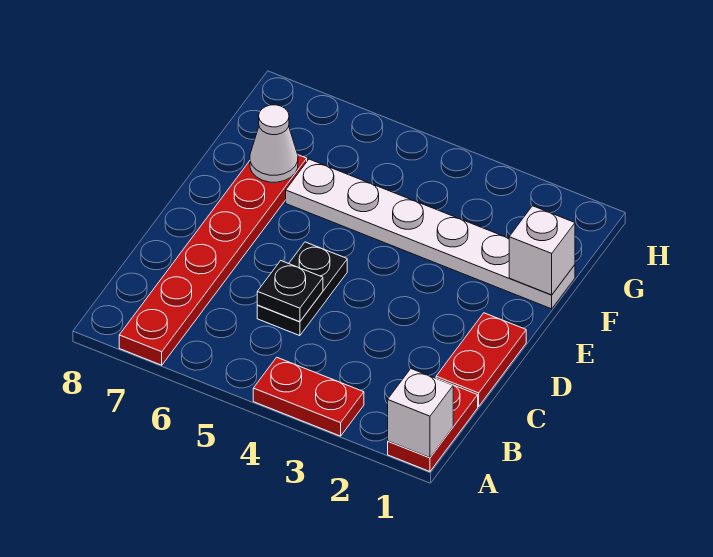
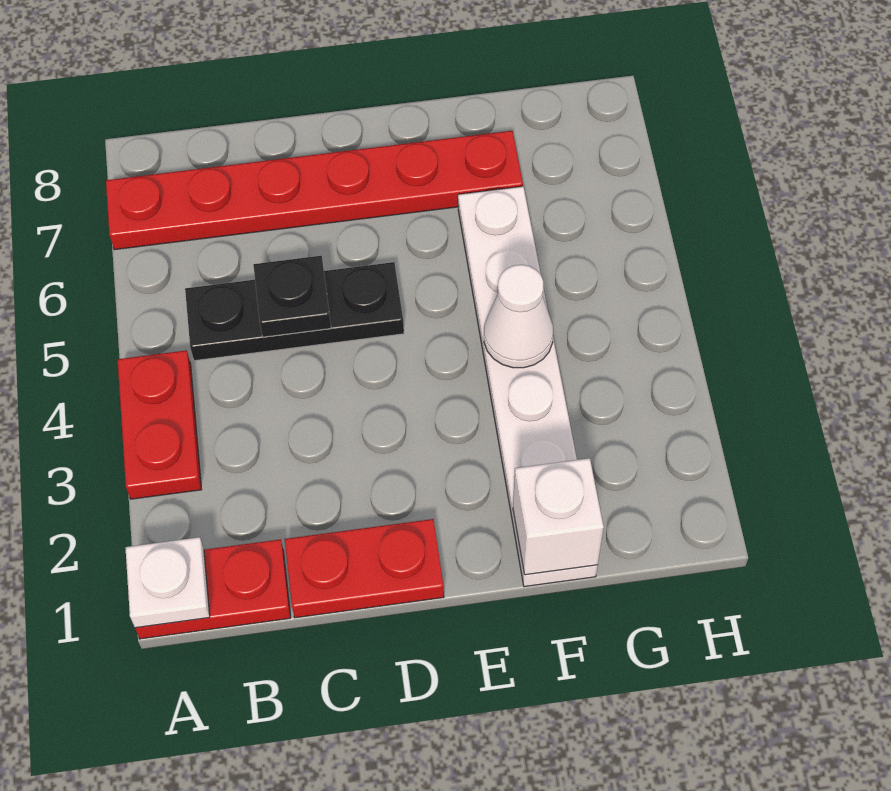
white brick A1 level 2 -> white plate A1 level 2
black plate C5:D5 level 1 -> black plate B5:D5 level 1
white cone F7 level 2 -> white cone F4 level 2

